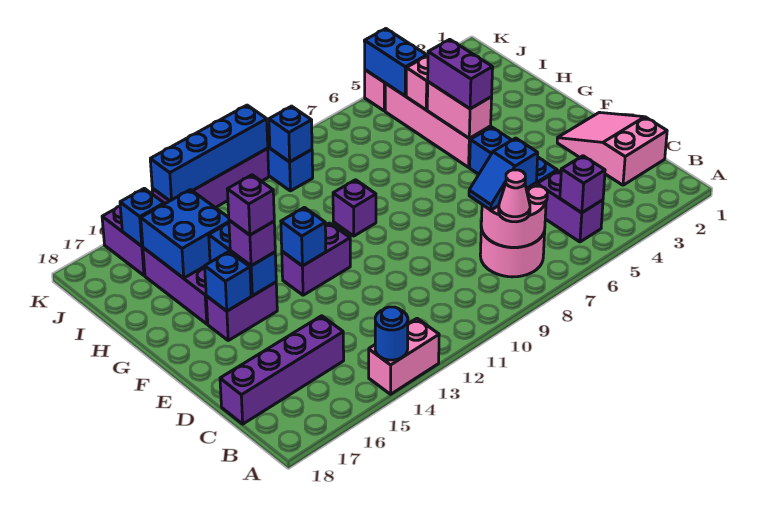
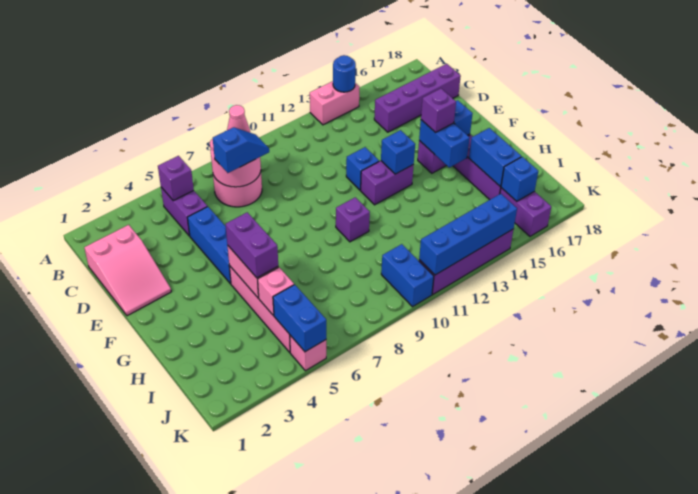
purple brick F15 level 4 -> none
blue brick H15:I16 level 2 -> blue brick H16:I16 level 2
blue brick J10 level 2 -> blue brick E12 level 1

